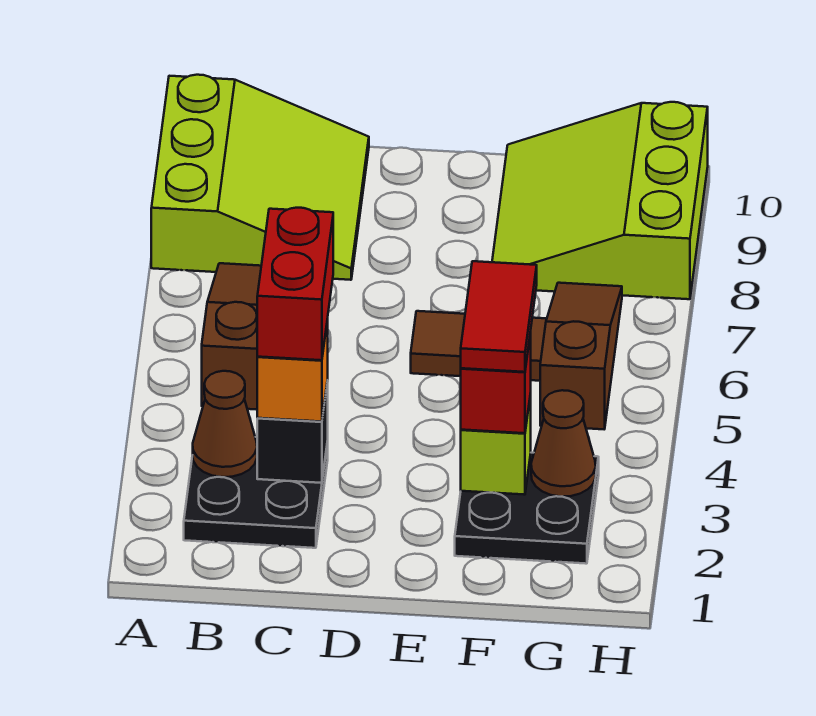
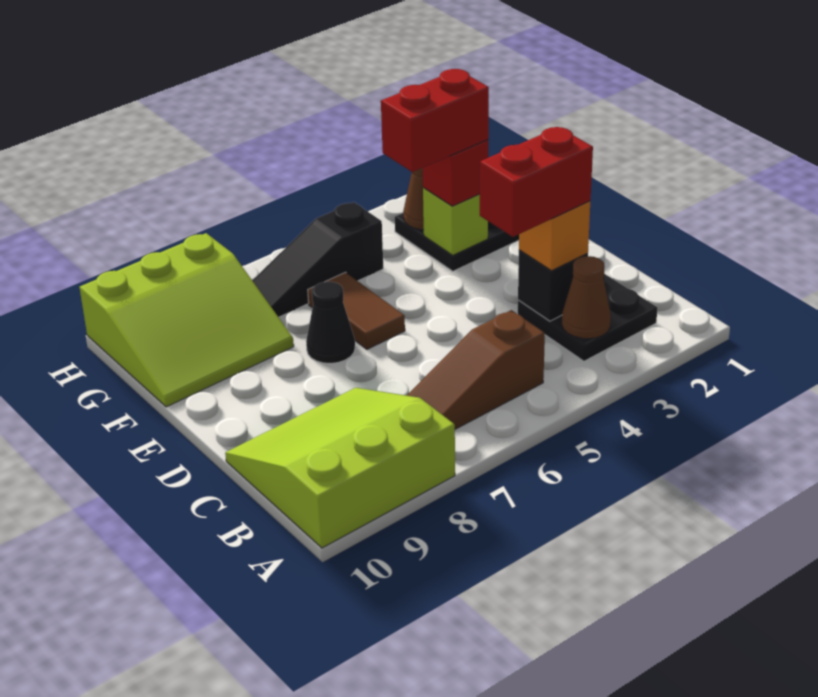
none -> black cone E7 level 1
red tile F3:F4 level 4 -> red brick F3:F4 level 4
brown slope G5:G7 level 1 top 5 -> black slope G5:G7 level 1 top 5

